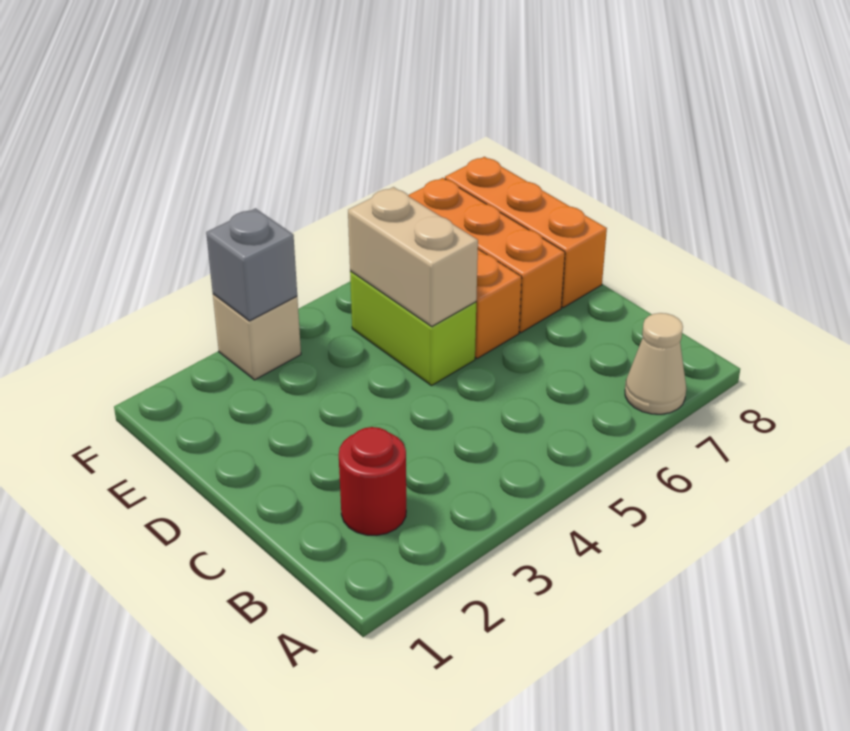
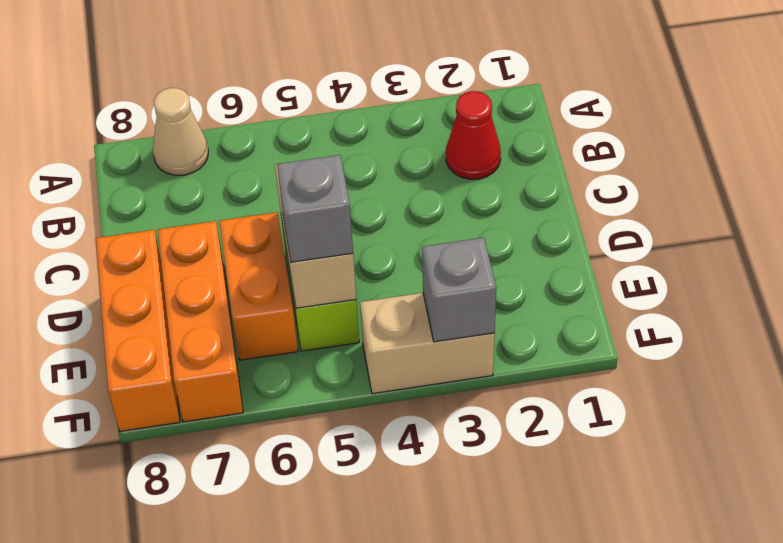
red round brick B2 level 1 -> red cone B2 level 1
none -> grey brick E5 level 3
tan brick F3 level 1 -> tan brick F3:F4 level 1

